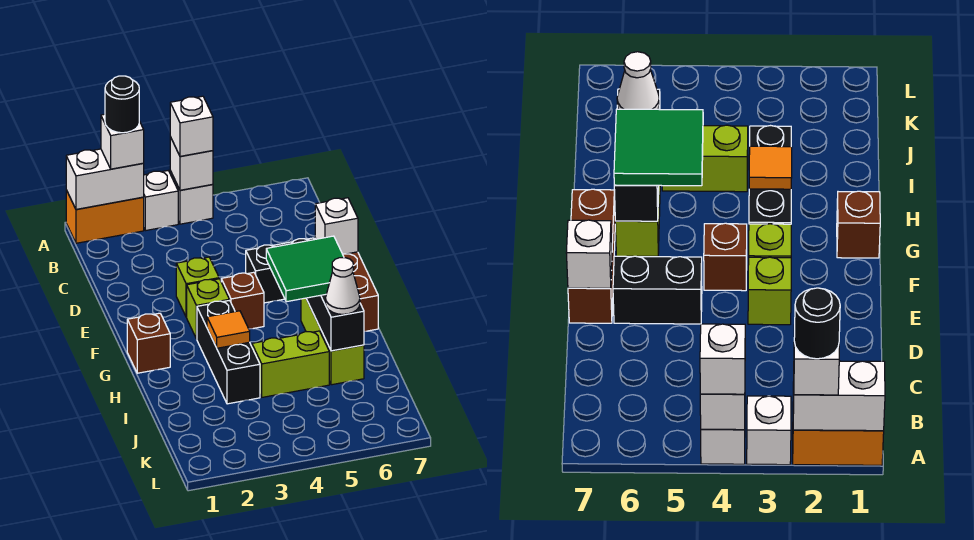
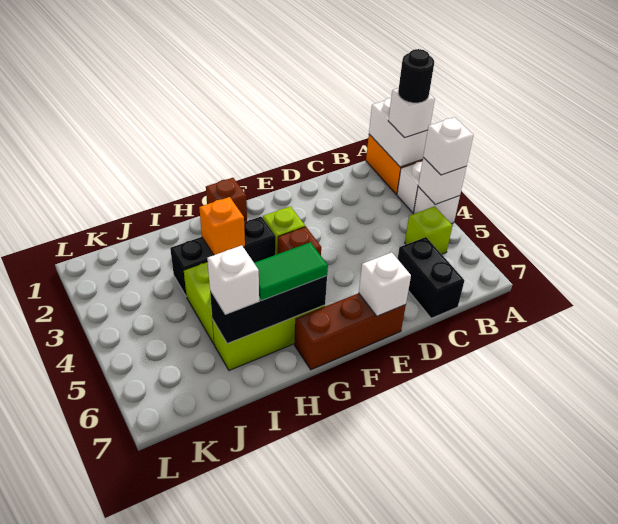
lime brick E3 level 1 -> lime brick B5 level 1
black brick E5:E6 level 1 -> black brick C6:C7 level 1
green tile G5:H6 level 3 -> green tile G6:H6 level 3
orange tile H3 level 2 -> orange brick H3 level 2
white cone I6 level 3 -> white brick I6 level 3

